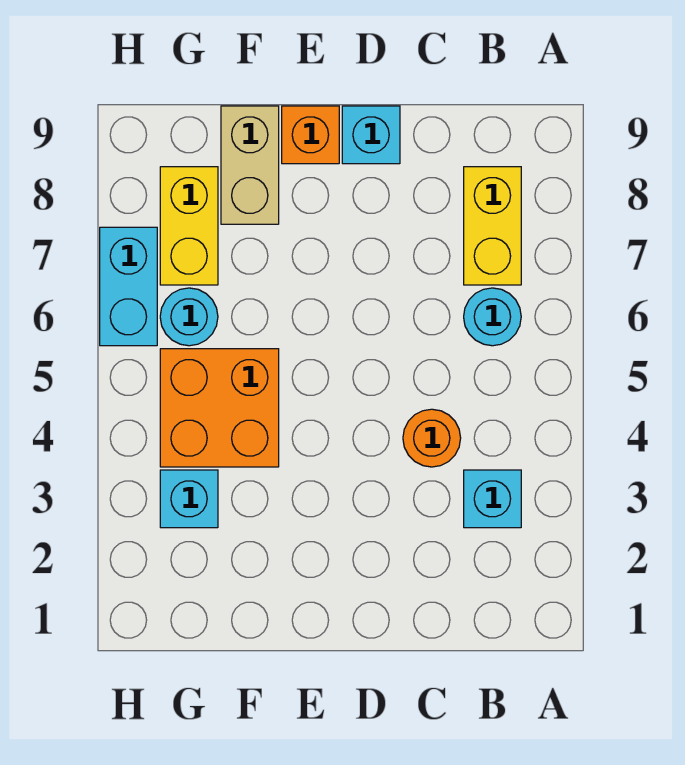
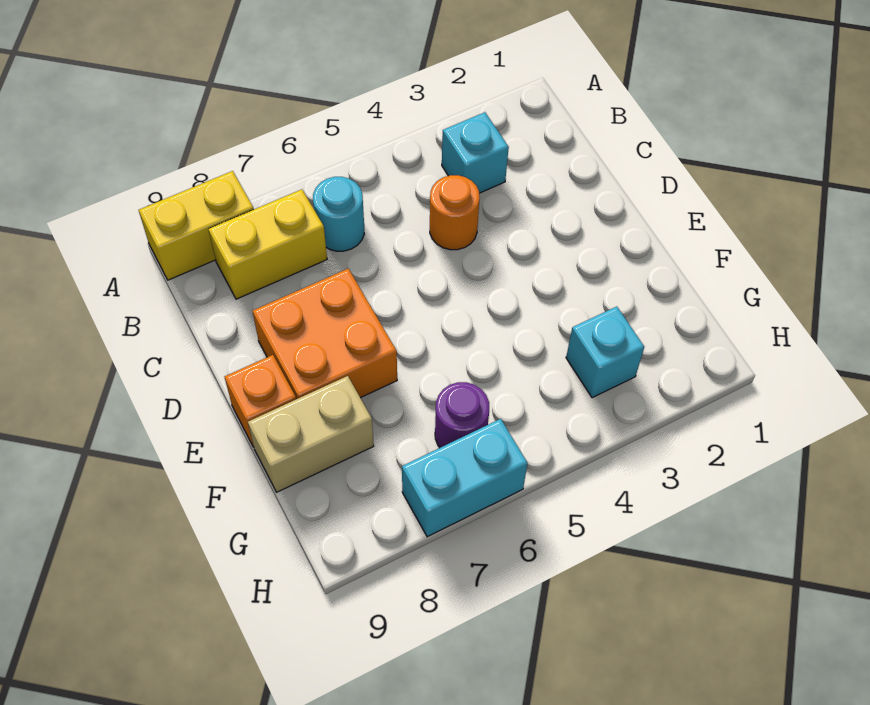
cyan brick D9 level 1 -> none
orange brick F4:G5 level 1 -> orange brick D7:E8 level 1
cyan round brick G6 level 1 -> purple round brick G6 level 1
yellow brick G7:G8 level 1 -> yellow brick A8:A9 level 1

